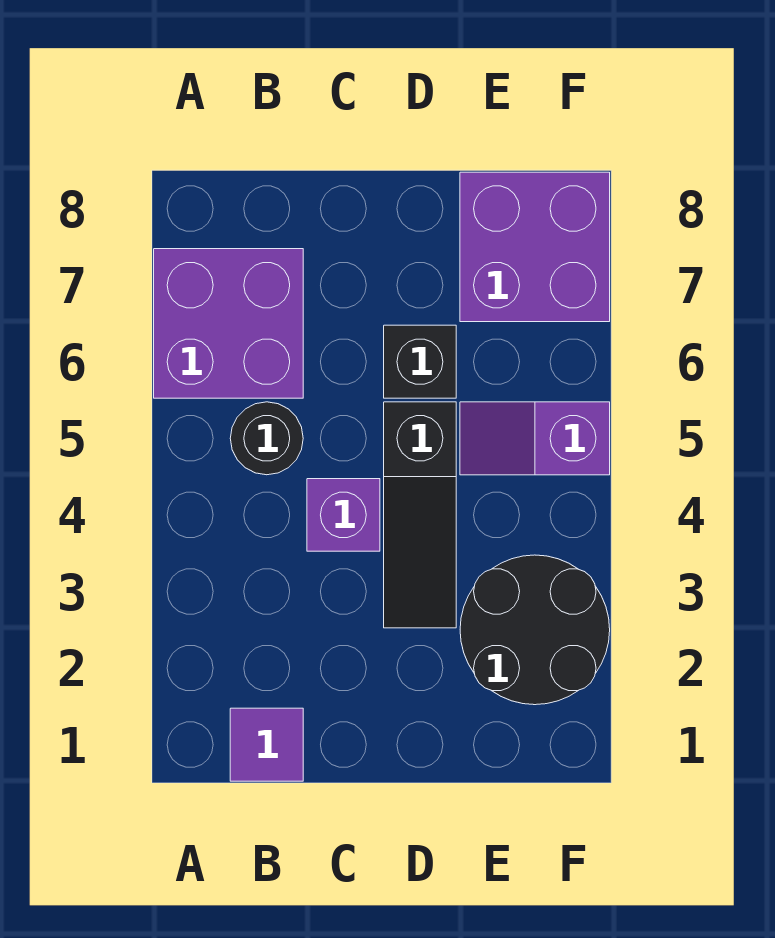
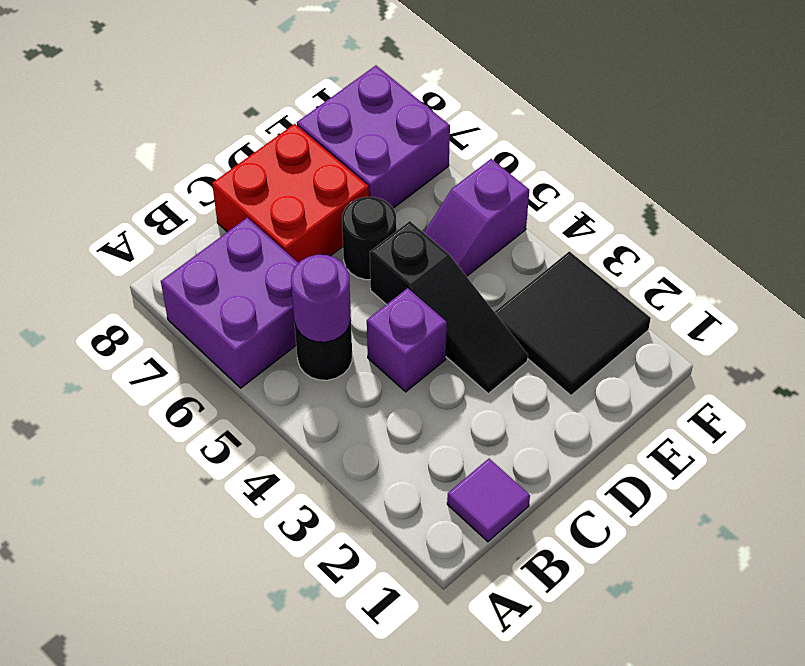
none -> purple round brick B5 level 2
none -> red brick C7:D8 level 1
black brick D6 level 1 -> black round brick D6 level 1
black round brick E2:F3 level 1 -> black tile E2:F3 level 1

